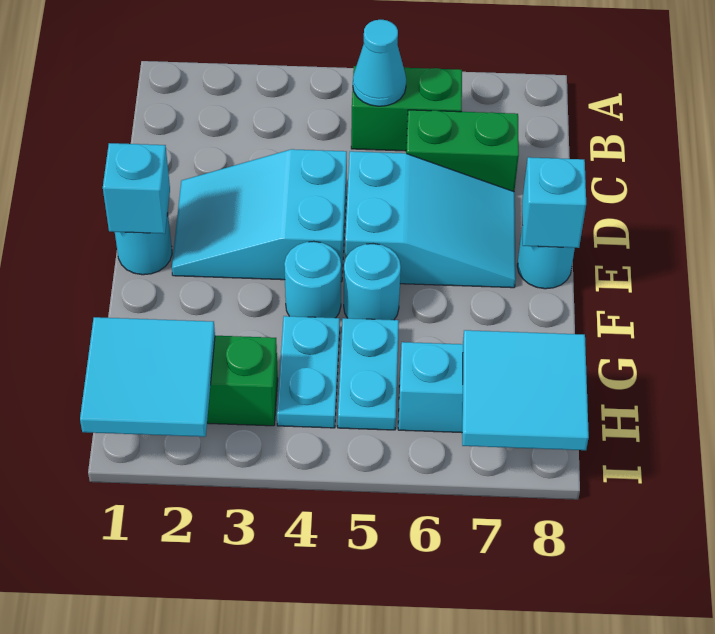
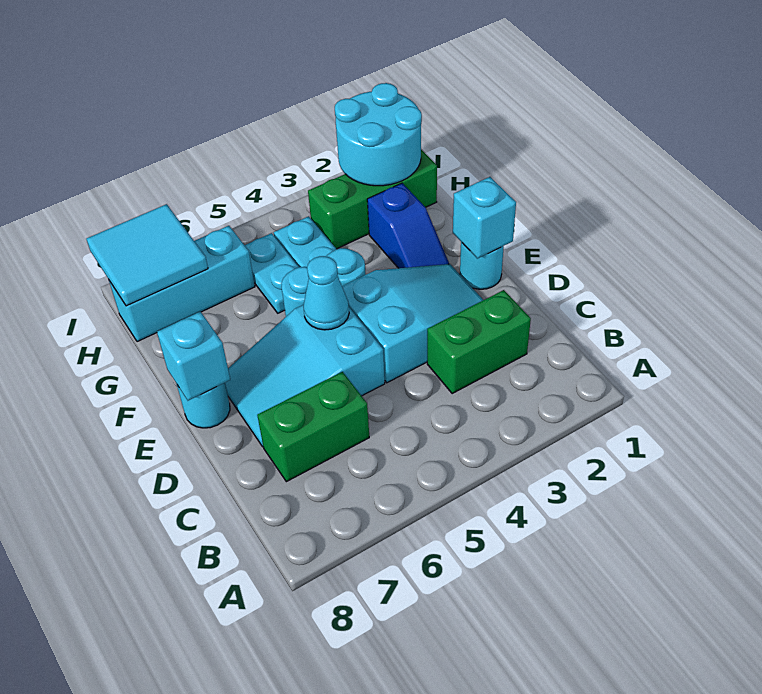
green brick B5:B6 level 1 -> green brick C2:C3 level 1
cyan cone B5 level 2 -> cyan cone E5 level 2
none -> blue slope F2:G2 level 1 top G
cyan tile H1:I2 level 2 -> cyan round brick H1:I2 level 2

